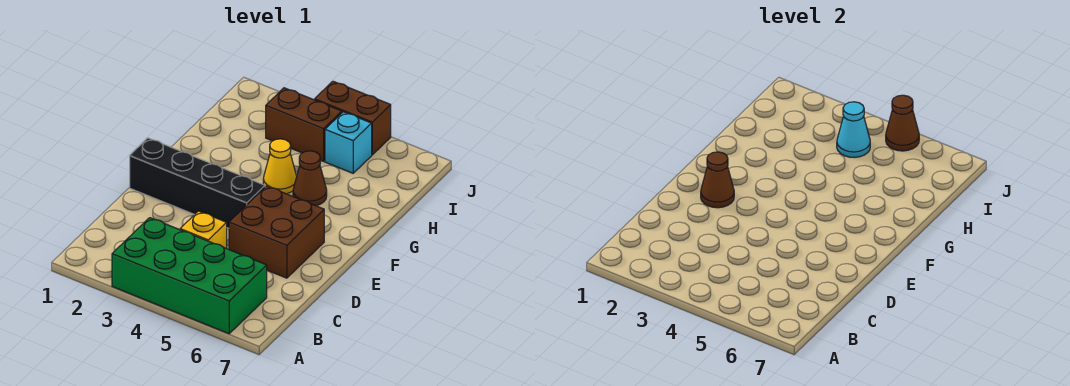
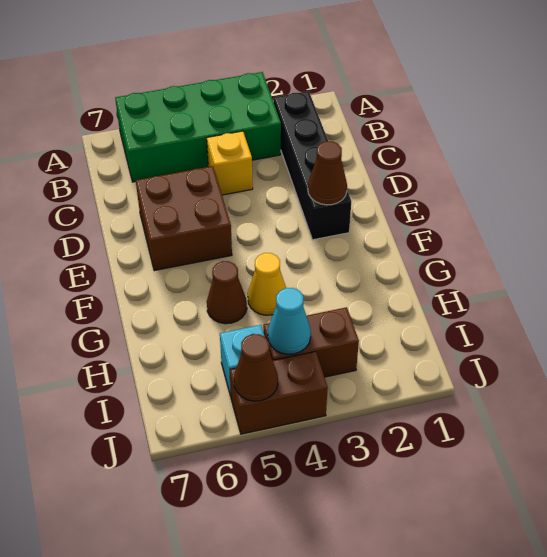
black brick E1:E4 level 1 -> black brick B2:E2 level 1

